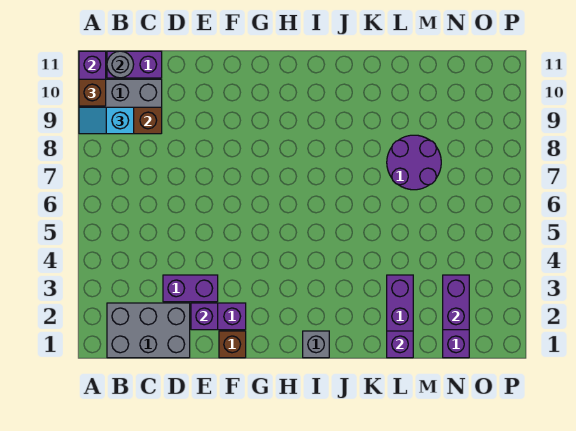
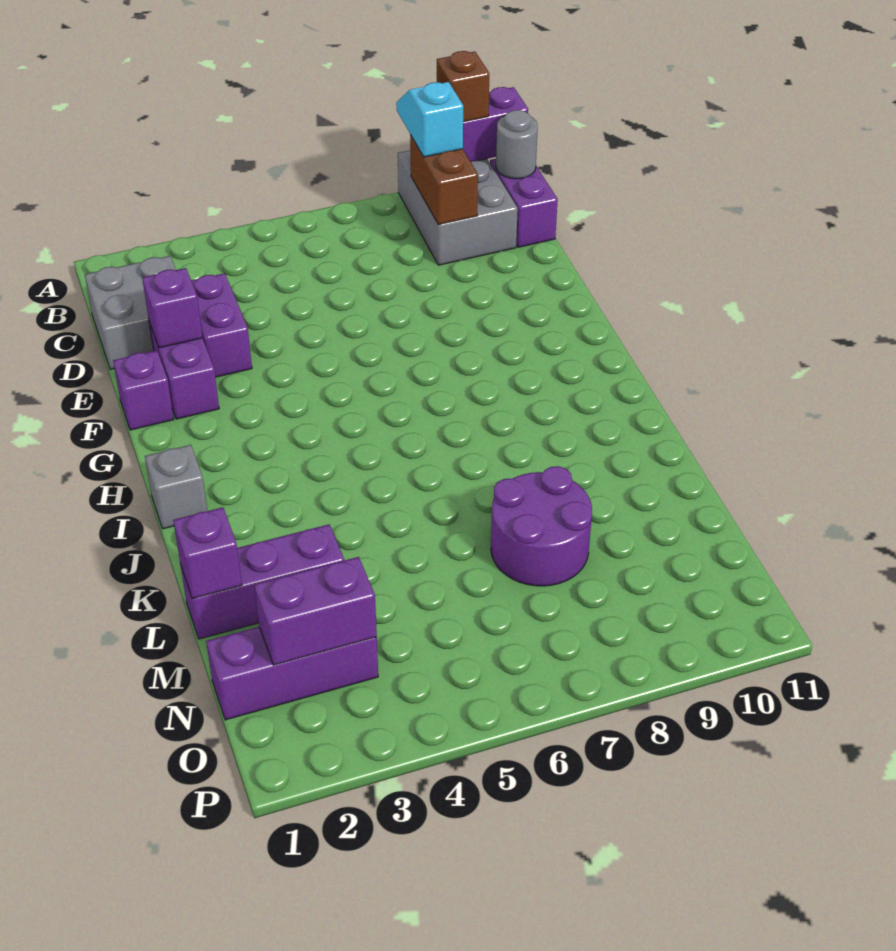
grey brick B1:D2 level 1 -> grey brick C1:D2 level 1
brown brick F1 level 1 -> purple brick F1 level 1

